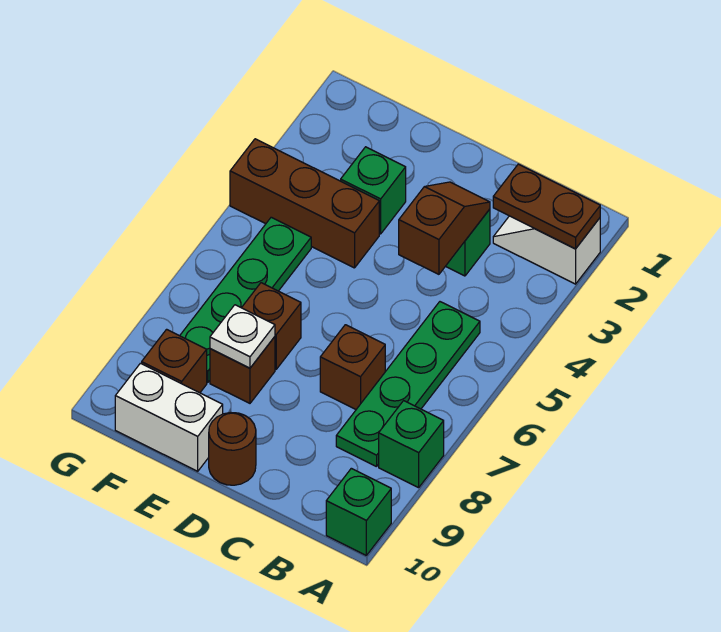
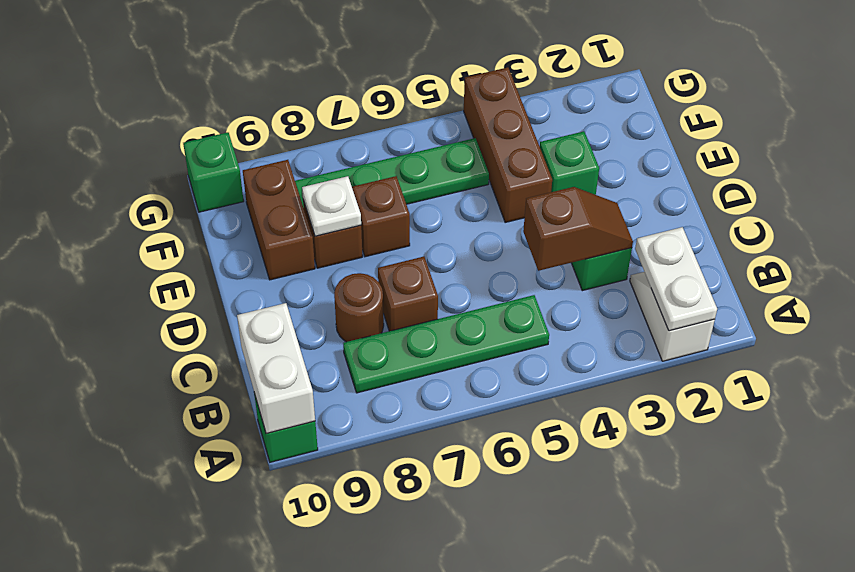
brown plate A2:B2 level 2 -> white plate A2:B2 level 2
green brick A8 level 1 -> green brick G10 level 1
brown round brick D10 level 1 -> brown round brick C8 level 1
white brick E10:F10 level 1 -> white brick A10:B10 level 2
brown brick F9 level 1 -> brown brick E9:F9 level 1

